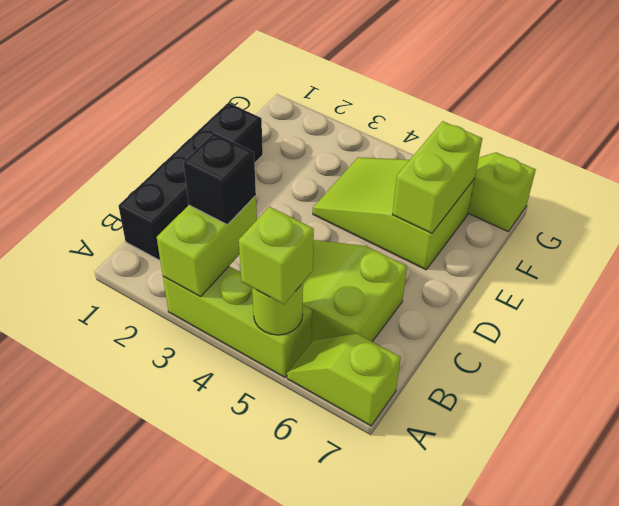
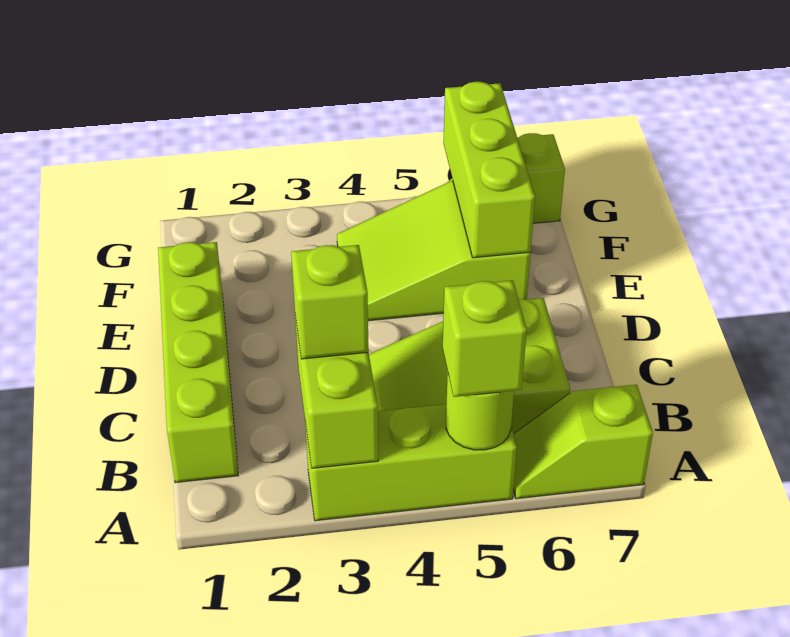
black brick B1:E1 level 1 -> lime brick B1:E1 level 1
black brick B3 level 3 -> lime brick B3 level 3
lime brick E6:F6 level 2 -> lime brick E6:G6 level 2

